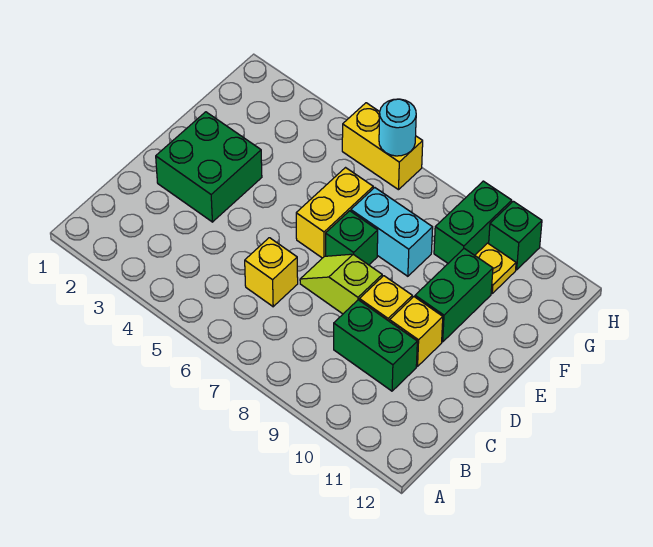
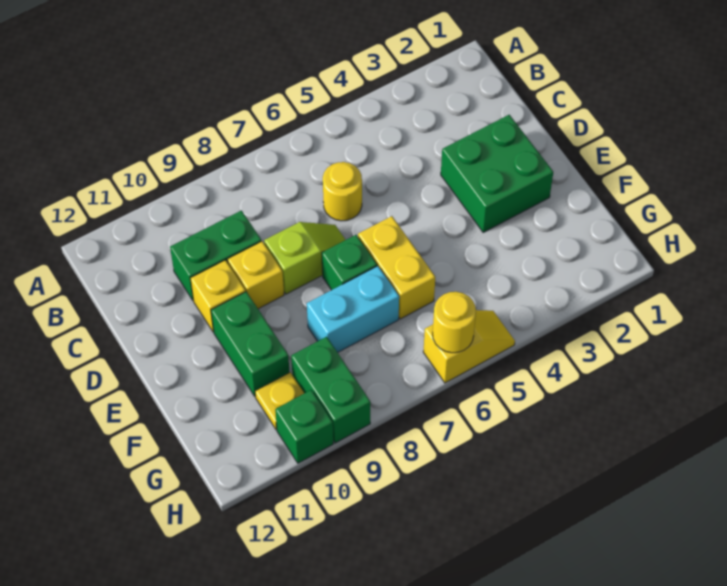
yellow brick C6 level 1 -> yellow round brick C6 level 1
yellow brick H5:H6 level 1 -> yellow slope H5:H6 level 1 top 6
cyan round brick H6 level 2 -> yellow round brick H6 level 2

